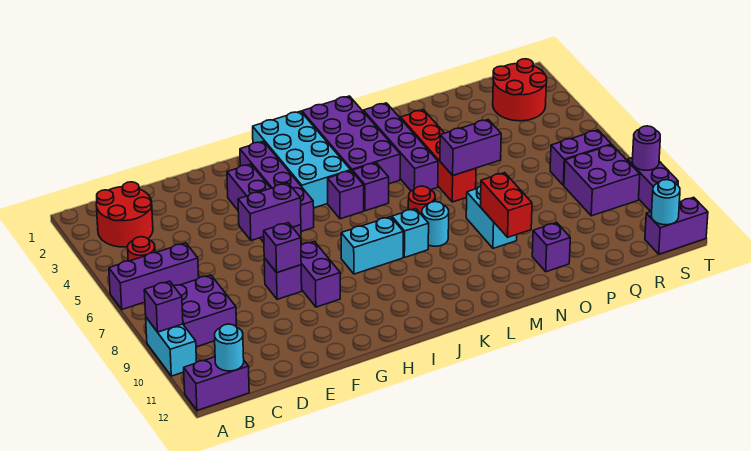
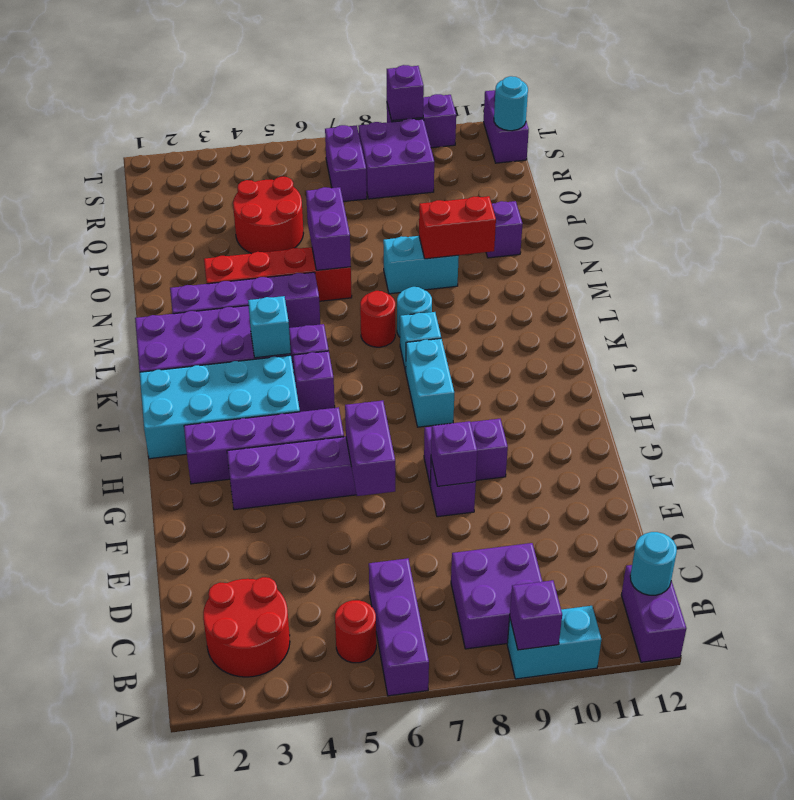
none -> cyan brick K4 level 2
red round brick R2:S3 level 1 -> red round brick P4:Q5 level 1
purple round brick T9 level 2 -> purple brick T9 level 2

